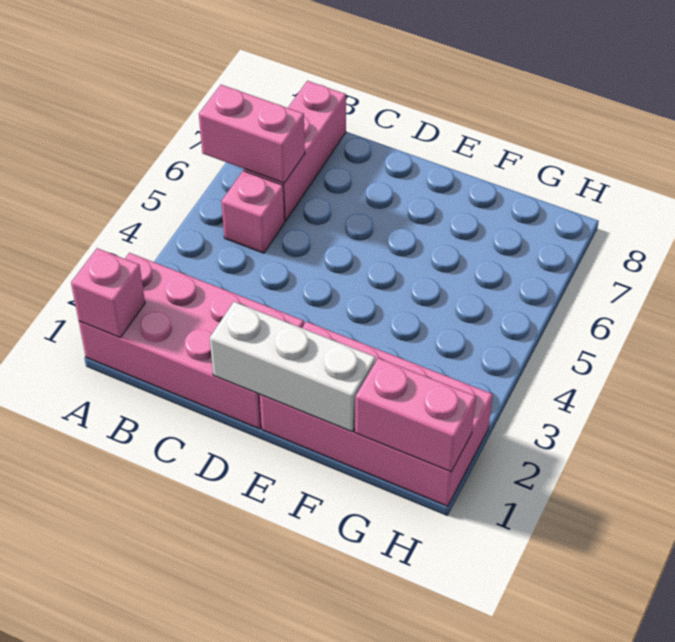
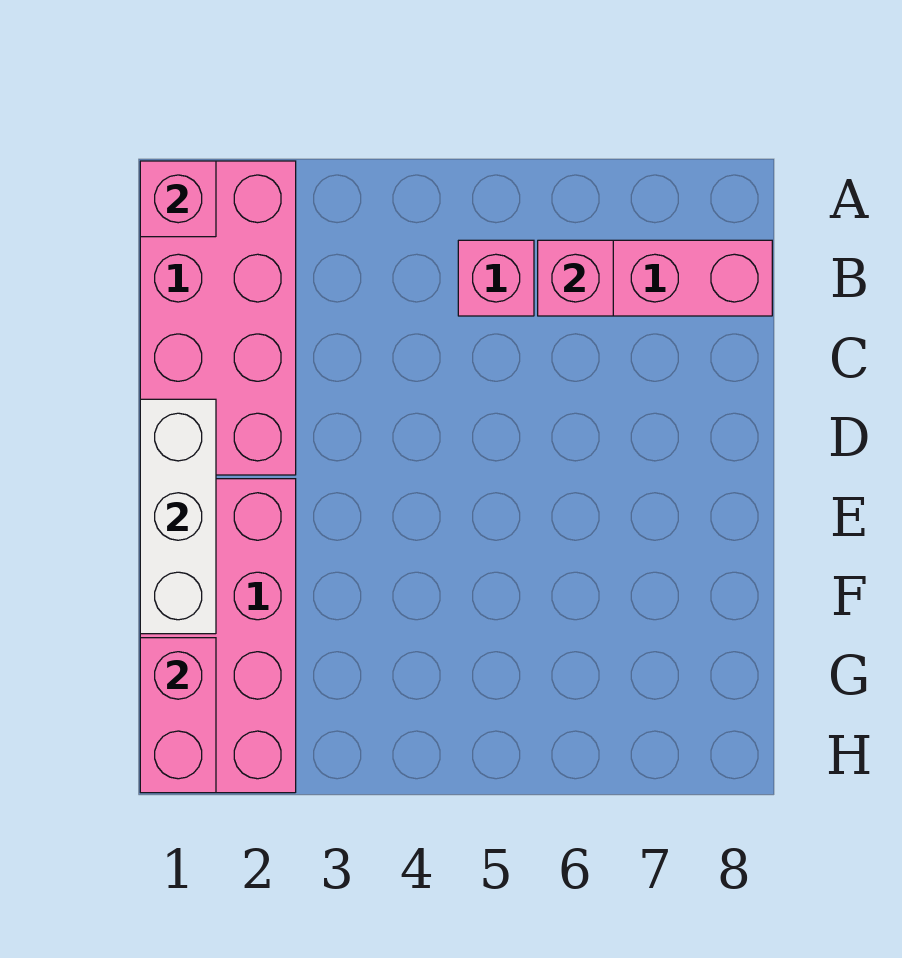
pink brick A6:B6 level 2 -> pink brick B6 level 2

